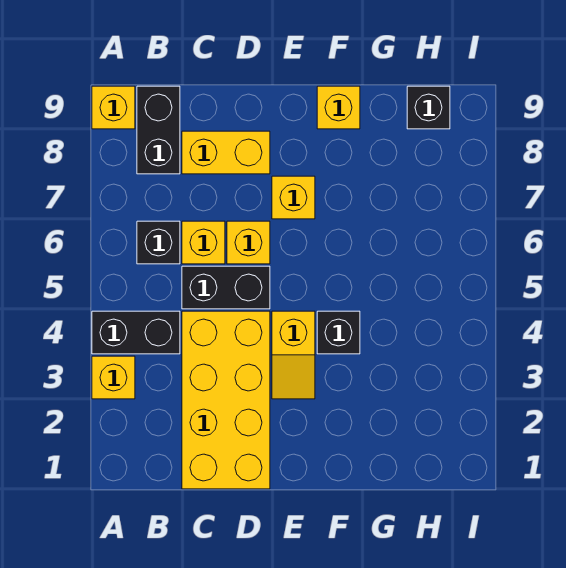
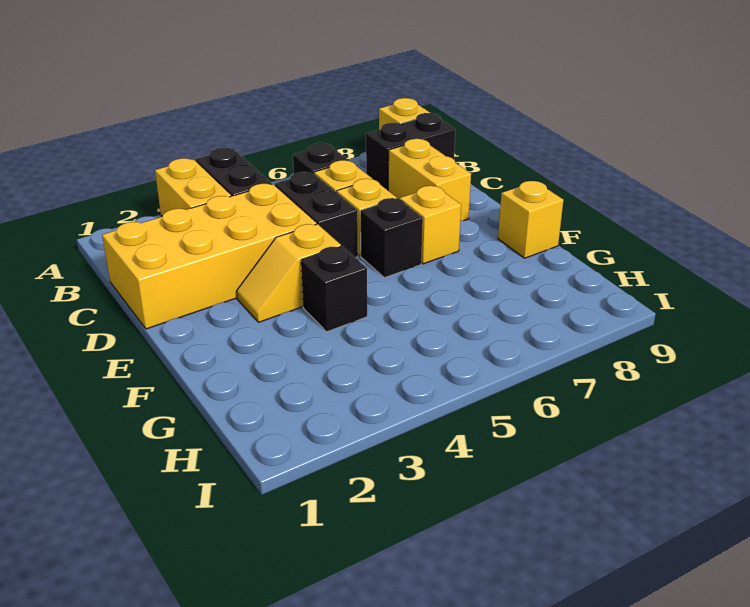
yellow brick A3 level 1 -> yellow brick A3:B3 level 1
black brick H9 level 1 -> black brick E6 level 1

